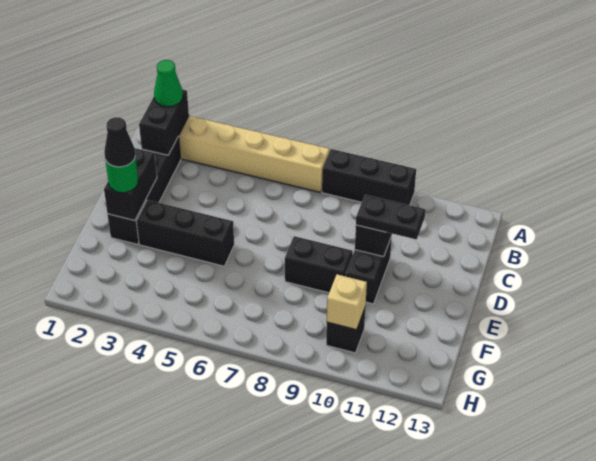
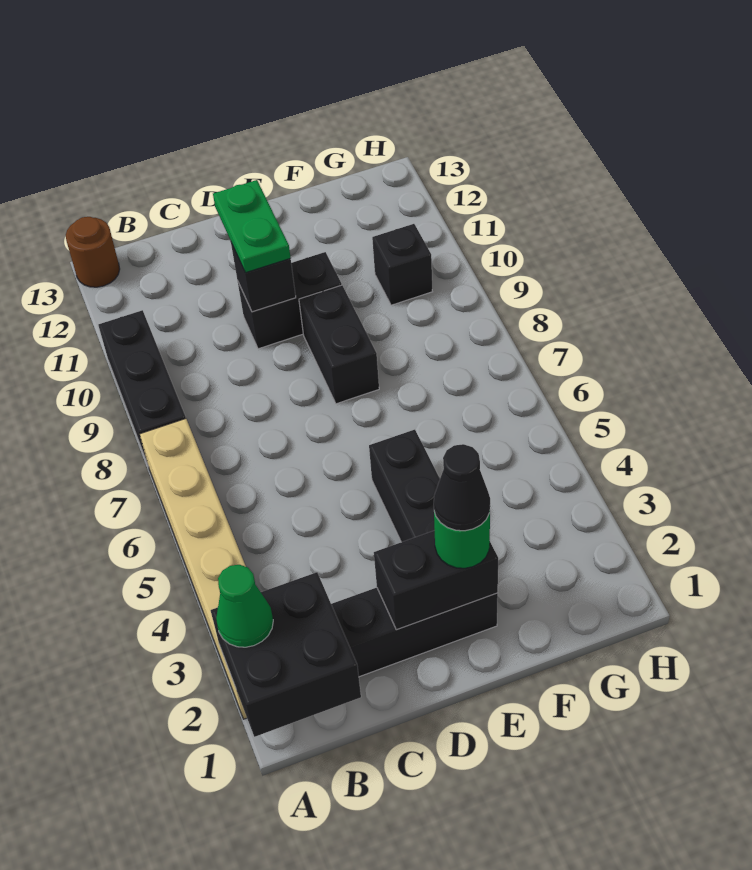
black brick A2:B2 level 2 -> black brick A1:B2 level 2
none -> brown round brick A13 level 1
black plate D10:D11 level 3 -> green plate D10:D11 level 3
tan brick G10 level 2 -> none

